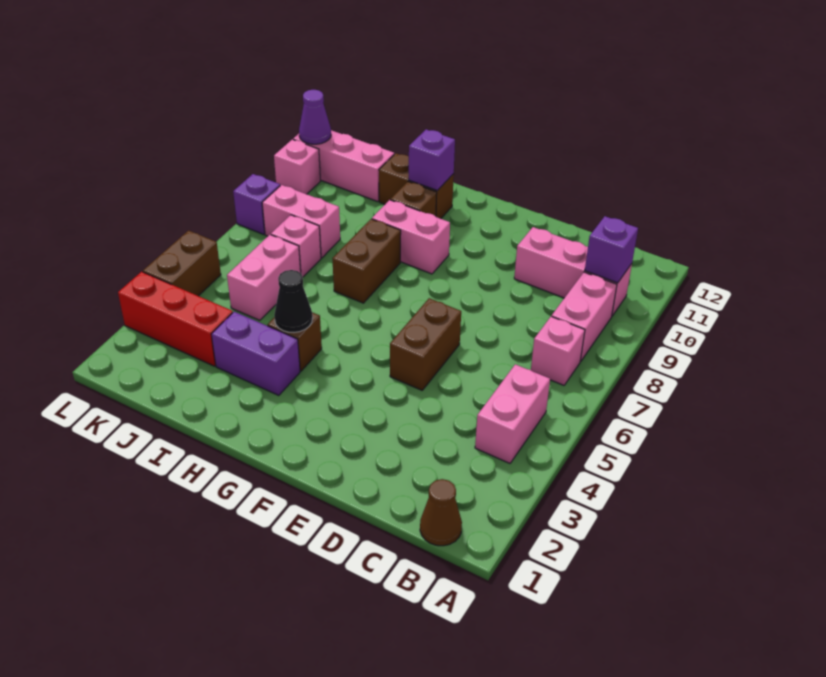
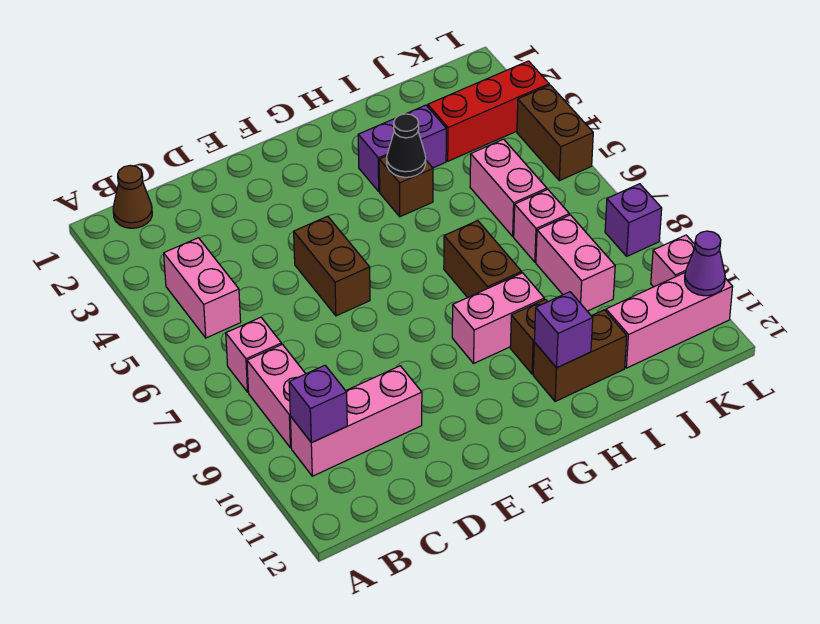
pink brick J8:K8 level 1 -> pink brick J8:J9 level 1

